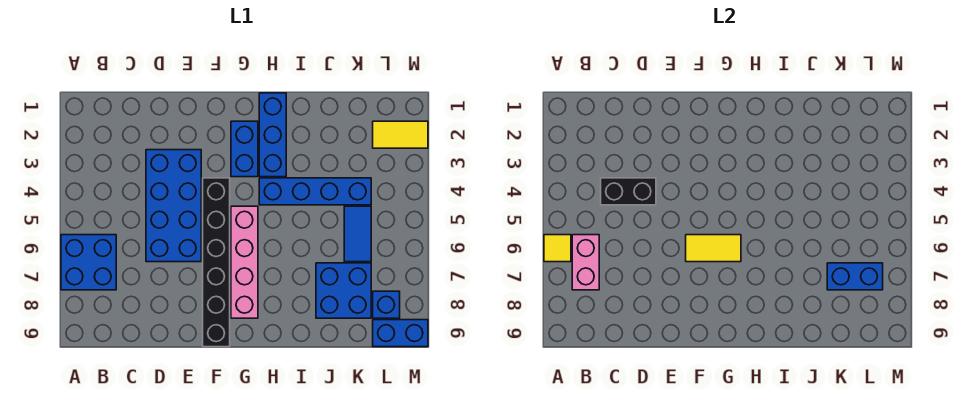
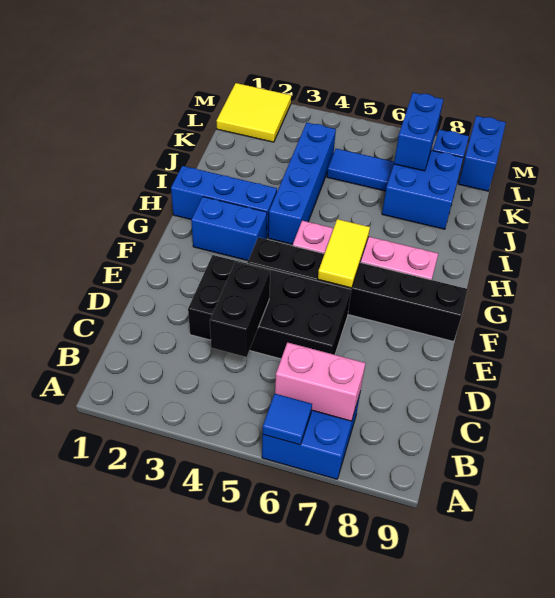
yellow tile A6 level 2 -> blue tile A6 level 2
blue brick D3:E6 level 1 -> black brick D3:E6 level 1
yellow tile L2:M2 level 1 -> yellow tile L1:M2 level 1

